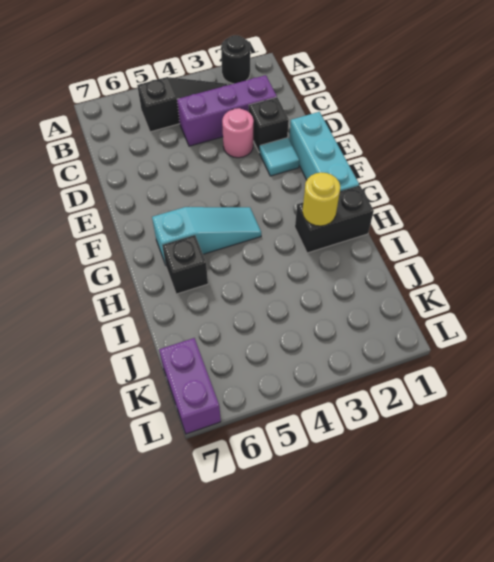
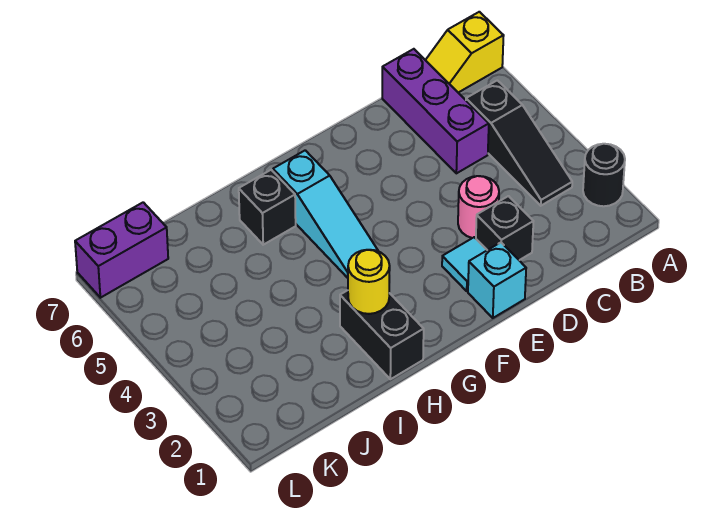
none -> yellow slope A7:B7 level 1 top A
purple brick C2:C4 level 1 -> purple brick C5:C7 level 1
cyan brick E1:G1 level 1 -> cyan brick E1 level 1

